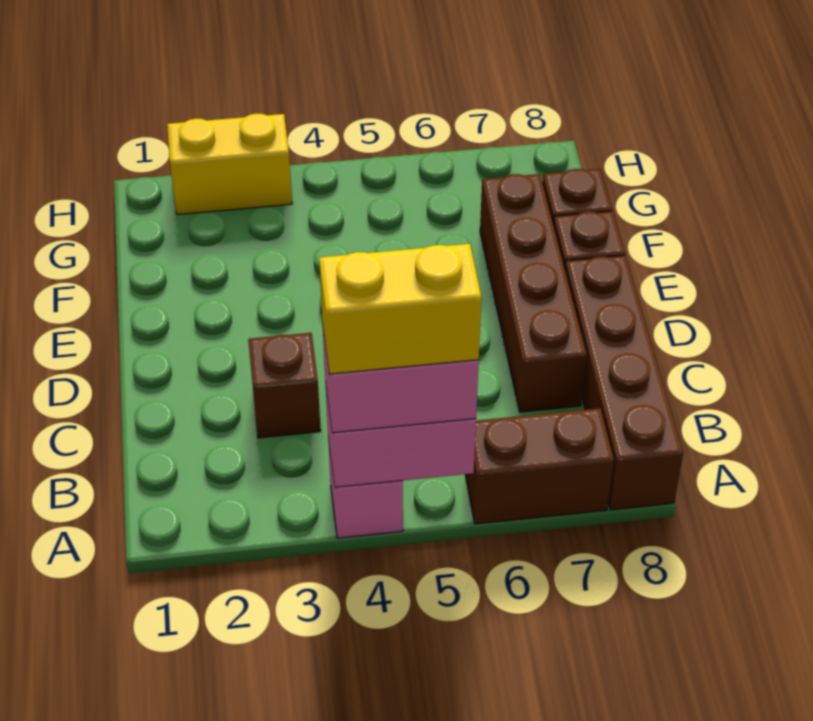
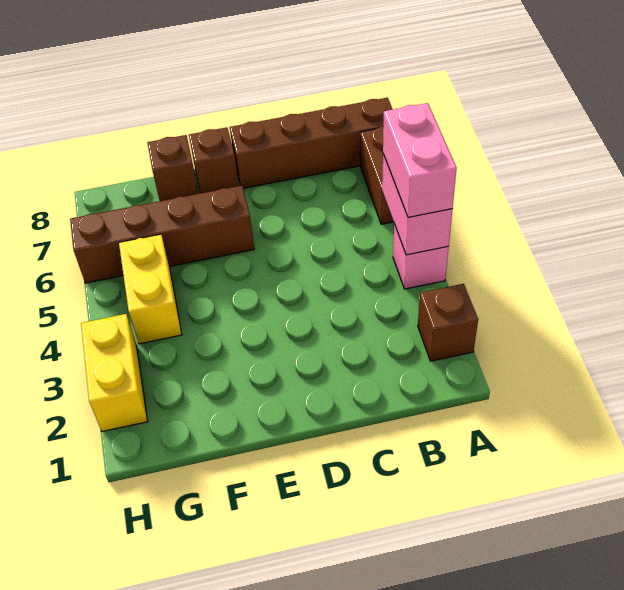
yellow brick A4:A5 level 4 -> yellow brick G4:G5 level 1
brown brick C3 level 1 -> brown brick A2 level 1
brown brick C7:F7 level 1 -> brown brick E6:H6 level 1

